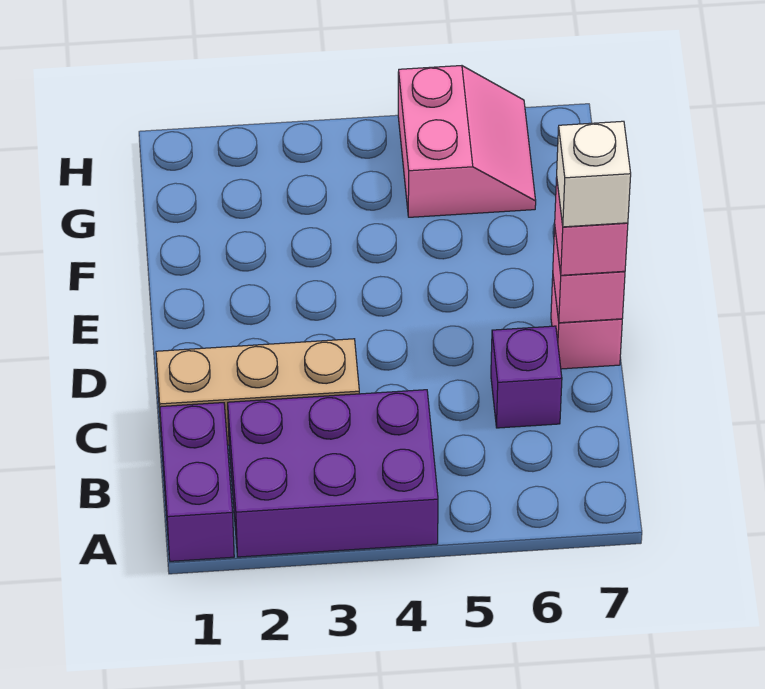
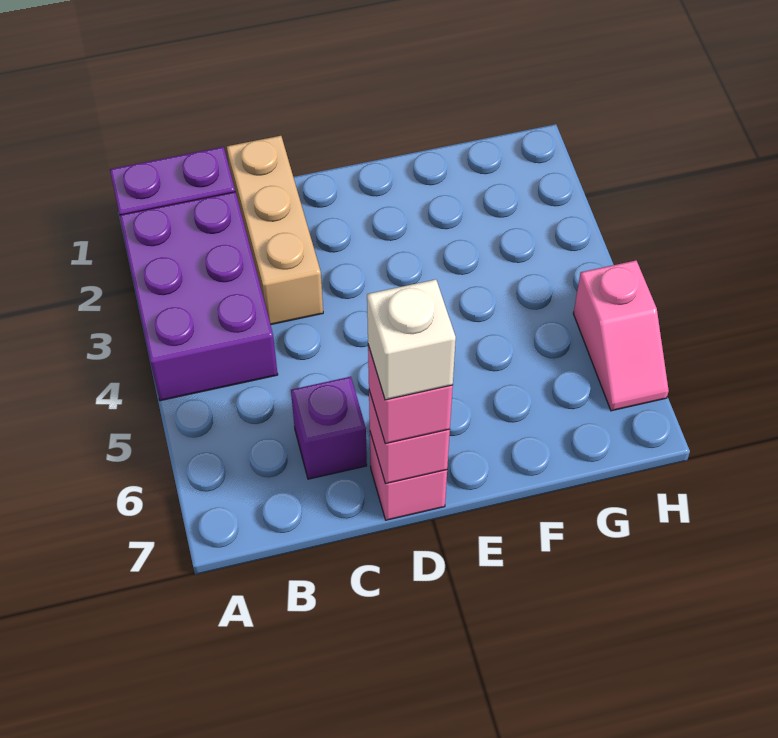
pink slope G5:H6 level 1 top 5 -> pink slope H5:H6 level 1 top 5

